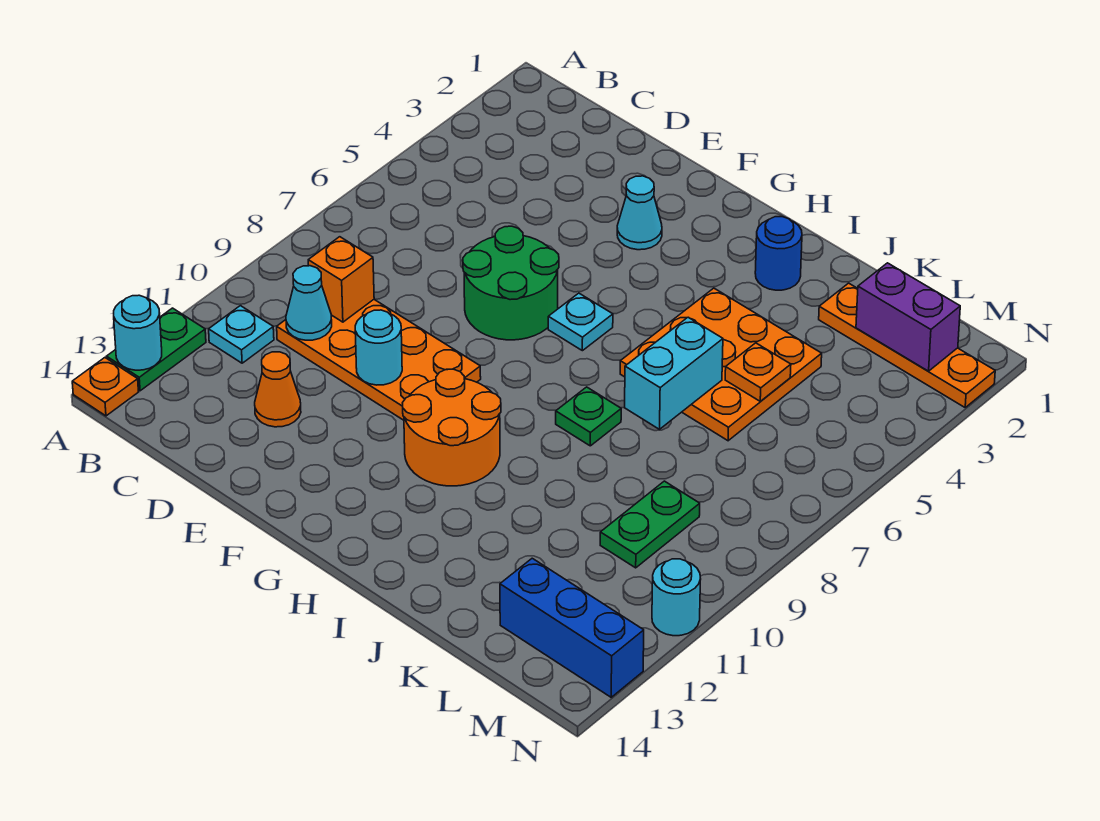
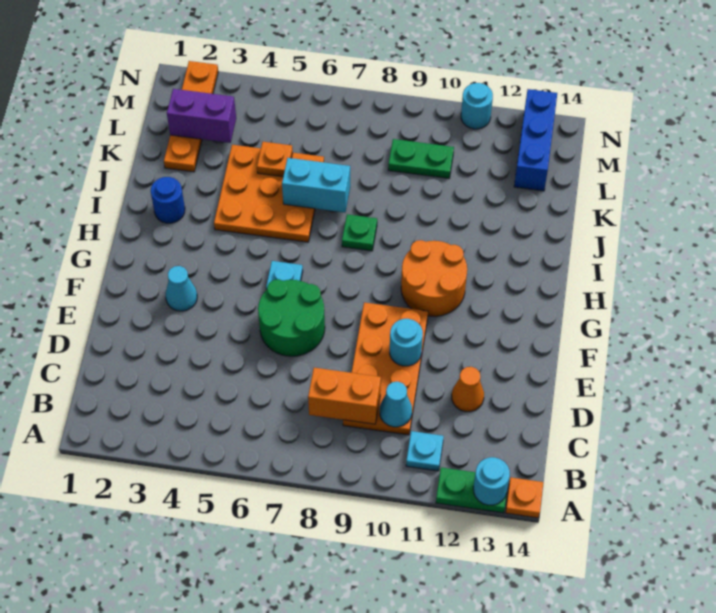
orange brick C9 level 2 -> orange brick C8:C9 level 2
purple brick L2:M2 level 2 -> purple brick L2:L3 level 2

